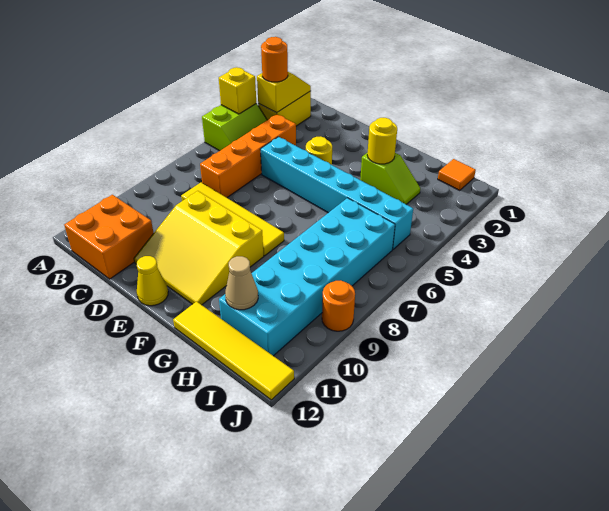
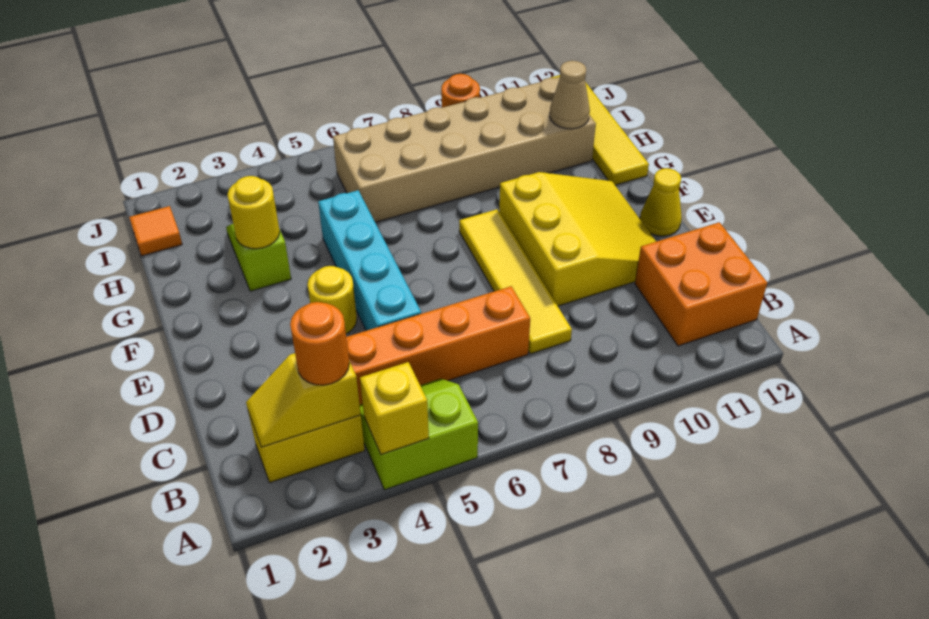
cyan brick D5:I5 level 1 -> cyan brick D5:G5 level 1
cyan brick H6:I11 level 1 -> tan brick H6:I11 level 1

